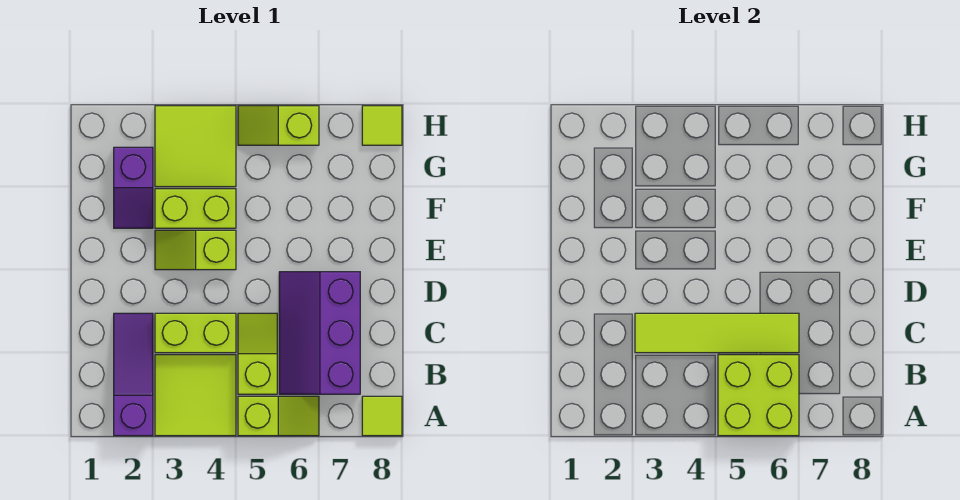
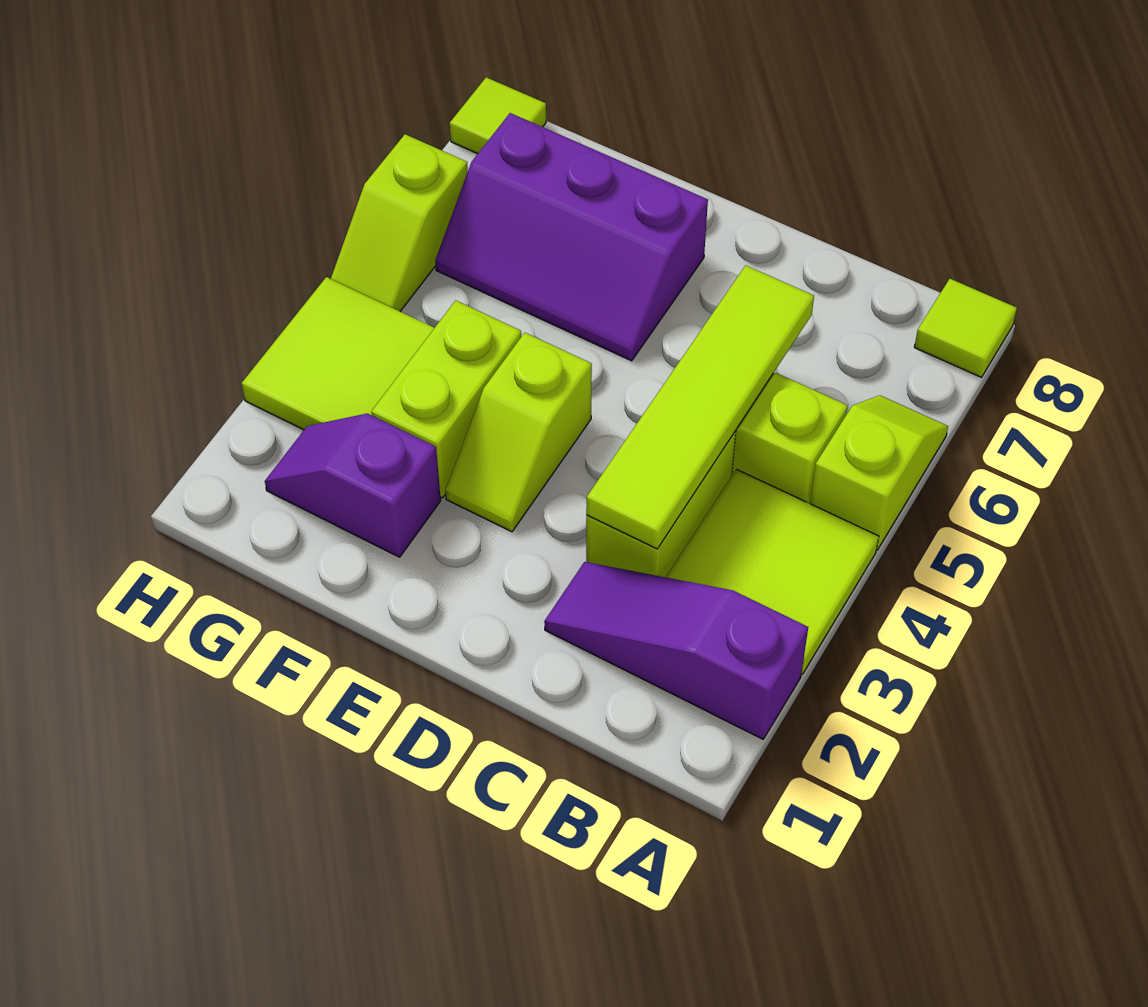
lime brick A5:B6 level 2 -> none
purple slope B6:D7 level 1 top 7 -> purple slope E6:G7 level 1 top 7
purple slope F2:G2 level 1 top G -> purple slope F2:G2 level 1 top F

